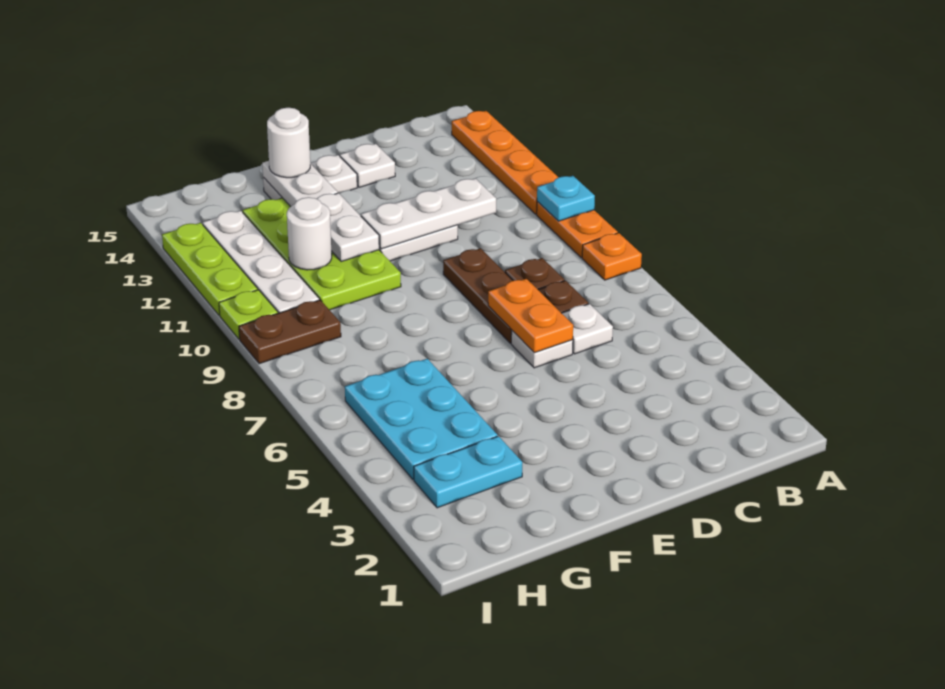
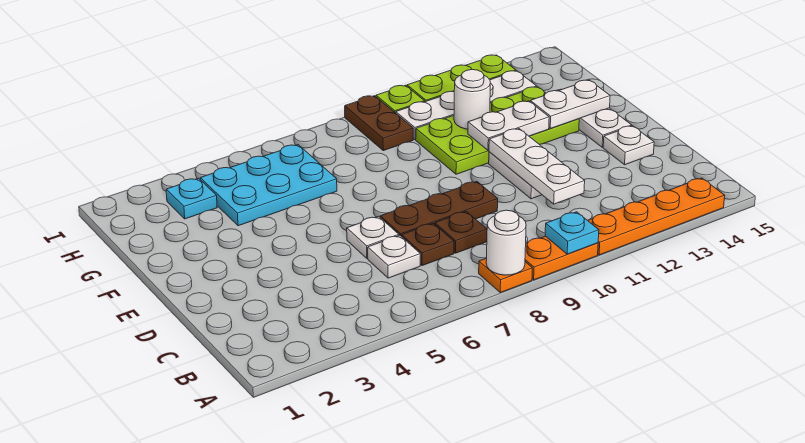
orange plate D6:D7 level 2 -> none
white round brick F14 level 3 -> white round brick A8 level 2
cyan plate G3:H3 level 1 -> cyan plate H3 level 1

